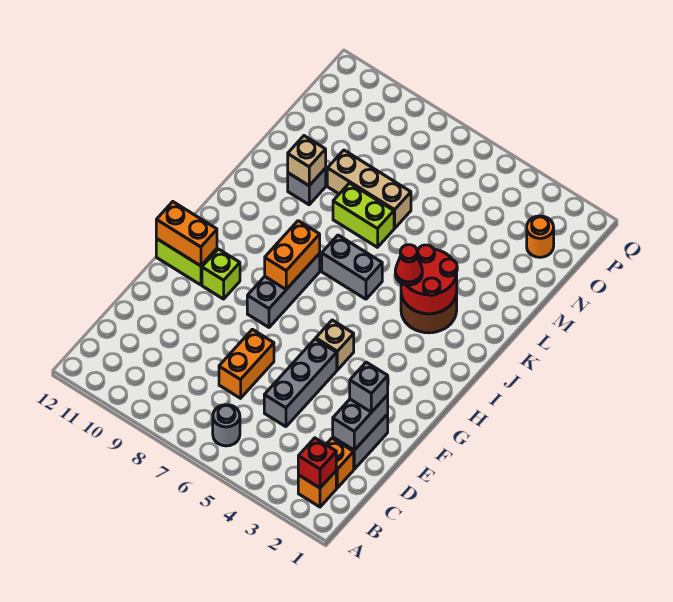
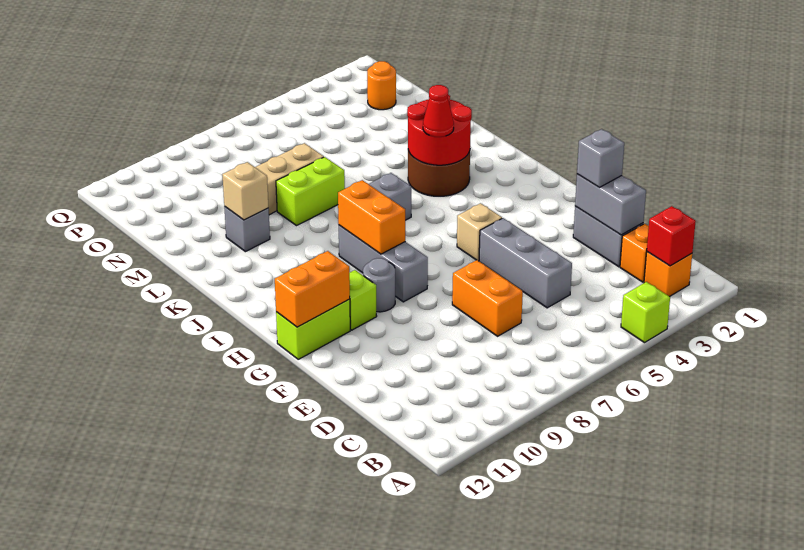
none -> lime brick A4 level 1
grey round brick B6 level 1 -> grey round brick G9 level 1

